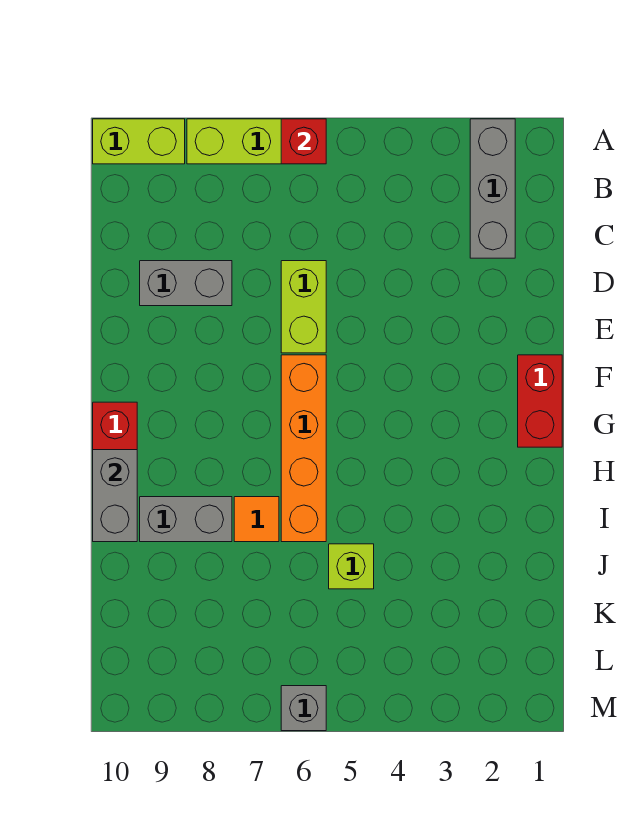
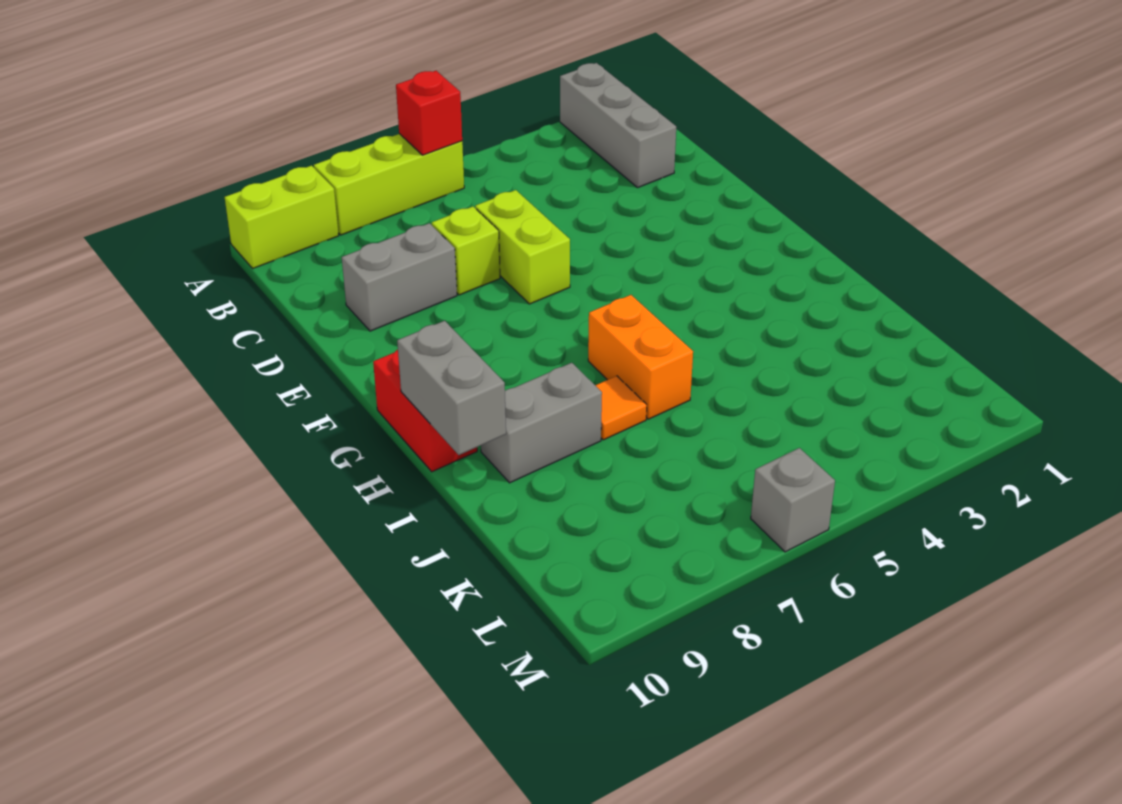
red brick F1:G1 level 1 -> none
orange brick F6:I6 level 1 -> orange brick H6:I6 level 1
lime brick J5 level 1 -> lime brick D7 level 1

